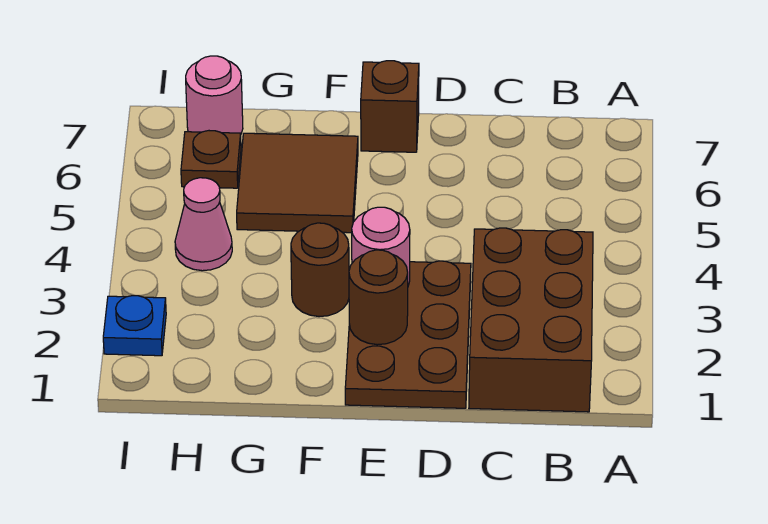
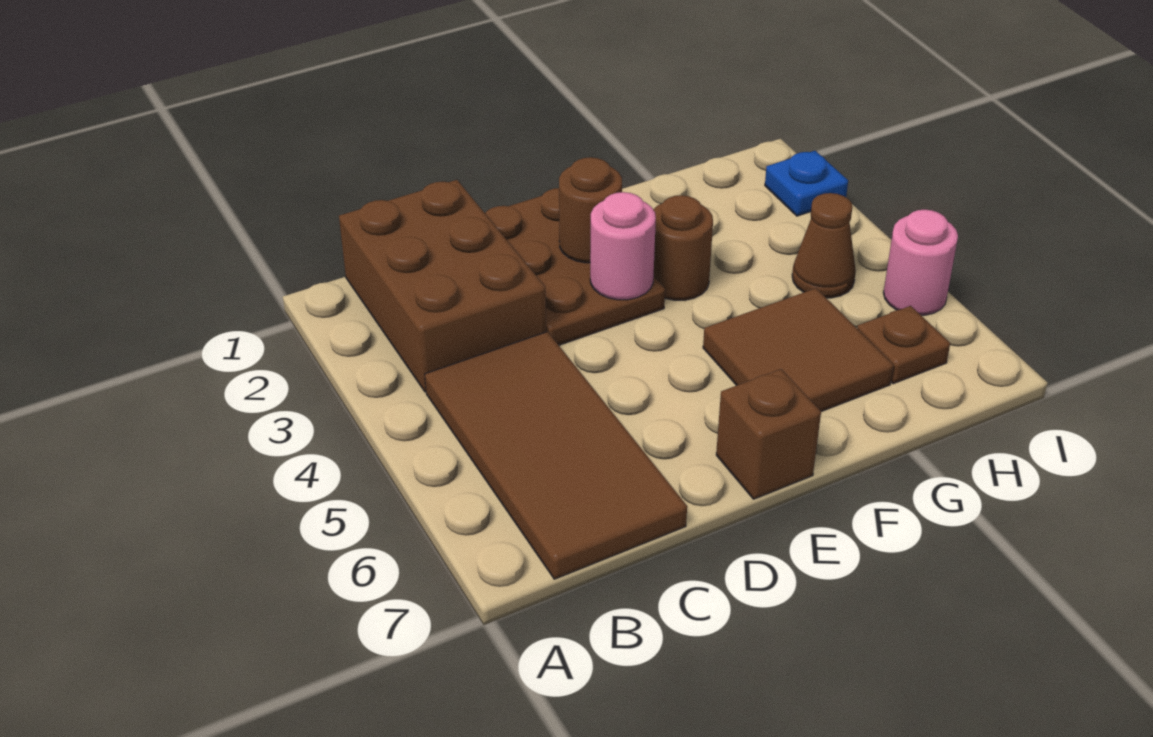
none -> brown tile B4:C7 level 1
pink cone H4 level 1 -> brown cone H4 level 1
pink round brick H7 level 1 -> pink round brick I5 level 1

